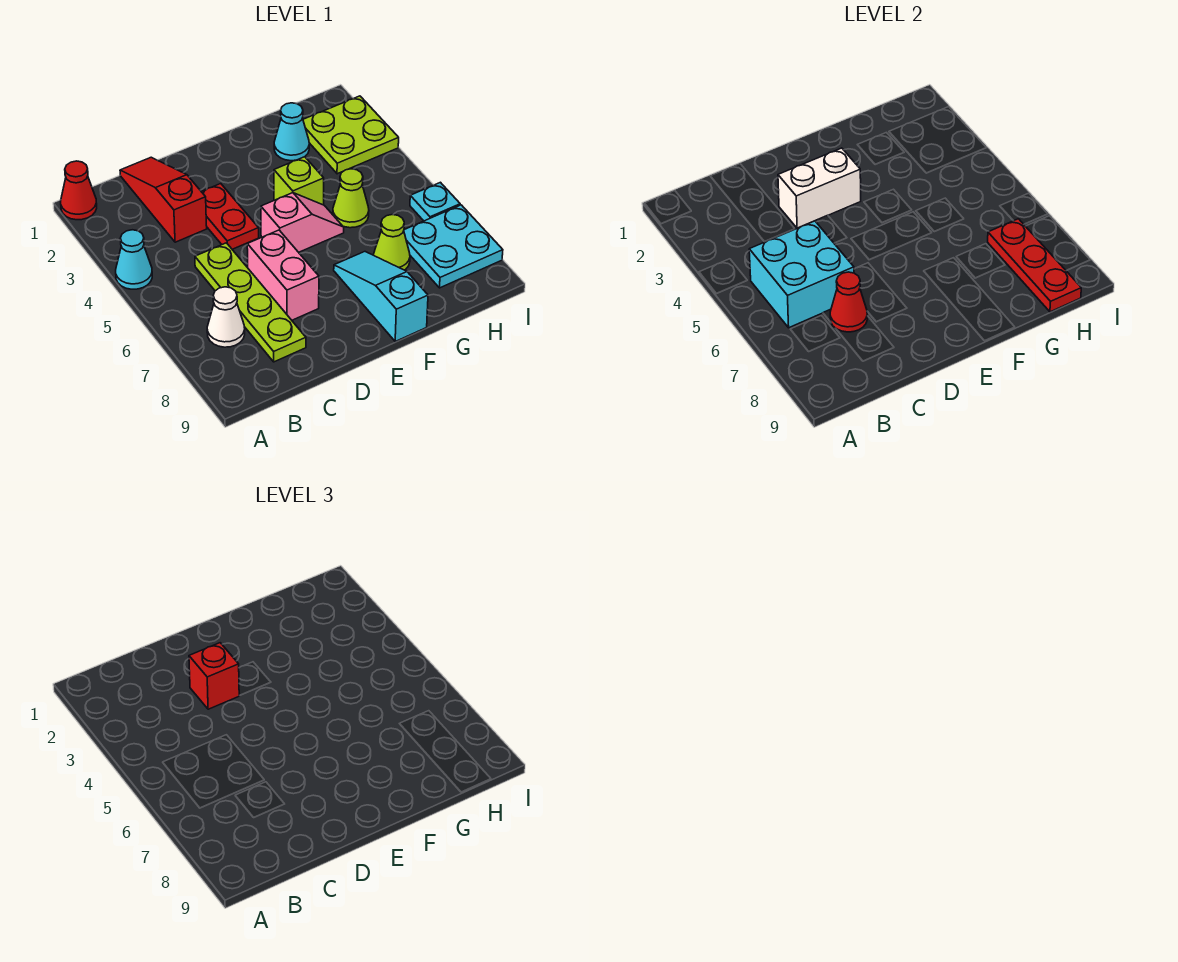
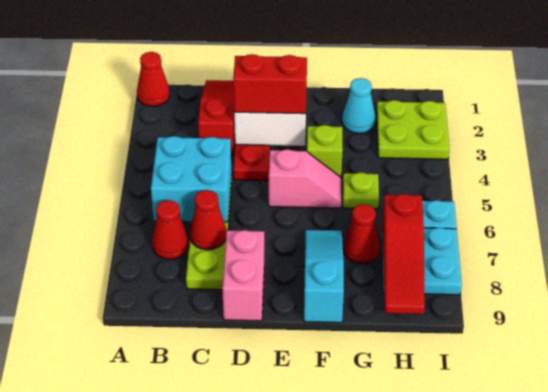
cyan cone A4 level 1 -> none
white cone B7 level 1 -> red cone B7 level 1
red brick D3 level 3 -> red brick D3:E3 level 3
pink brick D6:D7 level 1 -> pink brick D8:D9 level 1
lime cone G5 level 1 -> lime plate G5 level 1
lime cone G7 level 1 -> red cone G7 level 1
red plate H7:H9 level 2 -> red slope H7:H9 level 2 top 7

